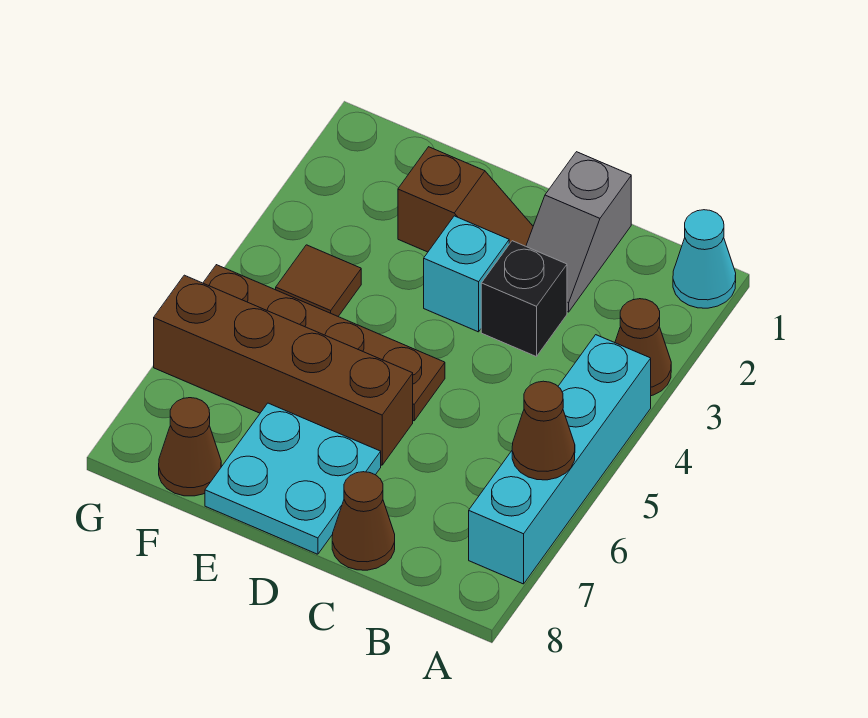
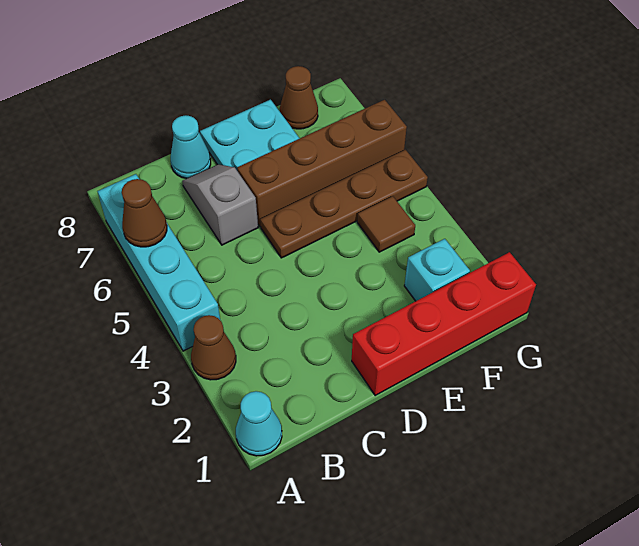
grey slope C1:C2 level 1 top 1 -> grey slope C6:C7 level 1 top 6
black brick C3 level 1 -> none
brown cone C8 level 1 -> cyan cone C8 level 1
none -> red brick D1:G1 level 1
brown slope D2:E2 level 1 top E -> none
cyan brick D3 level 1 -> cyan brick F2 level 1

